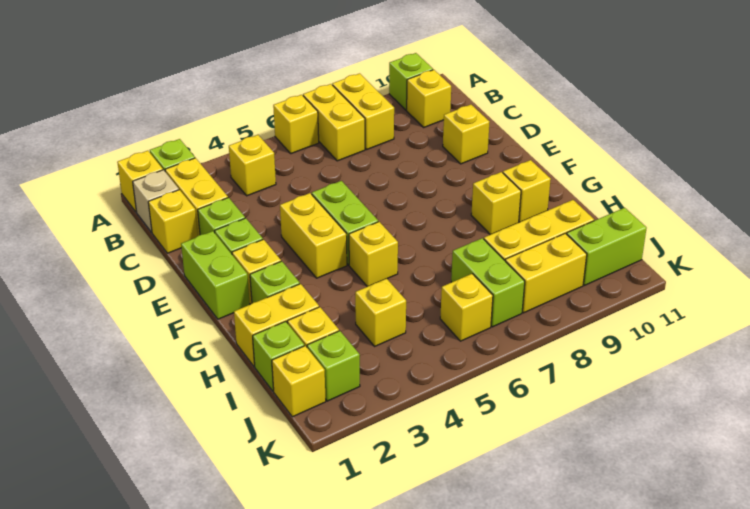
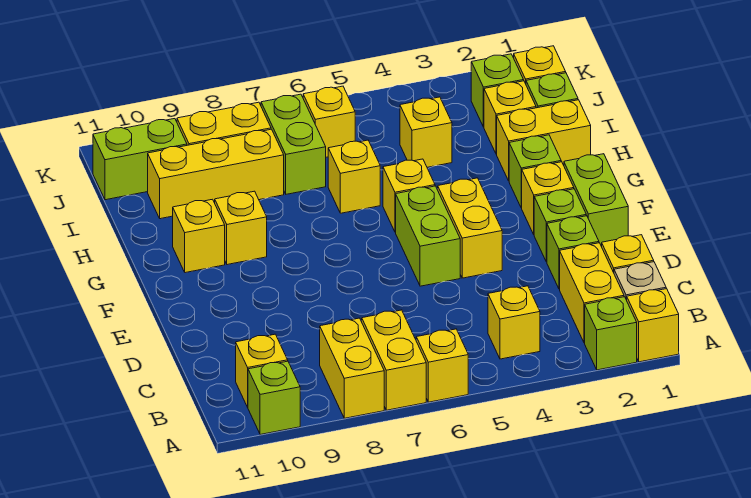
yellow brick D10 level 1 -> yellow brick H6 level 1

